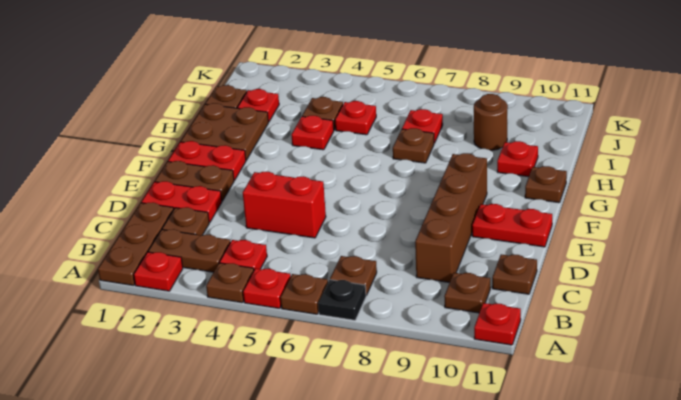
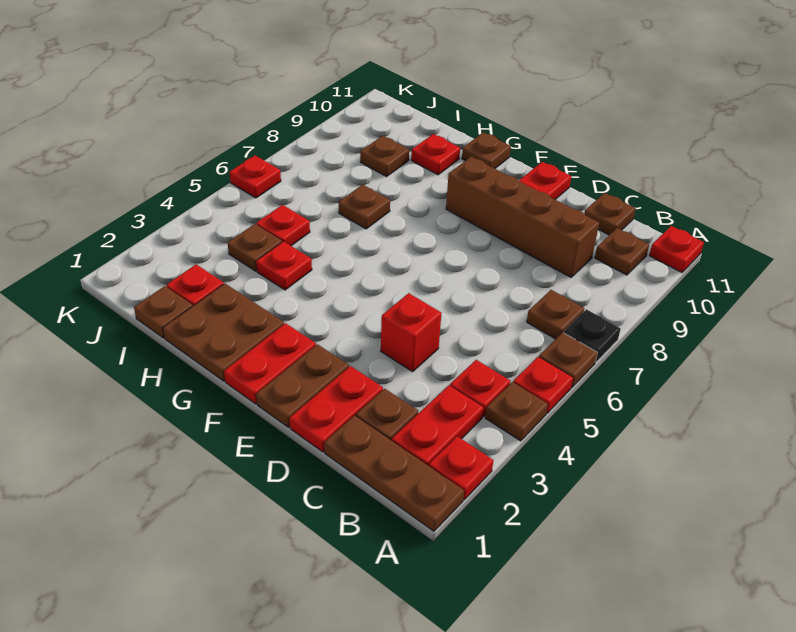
brown plate B2:B3 level 1 -> red plate B2:B3 level 1
red brick D4:D5 level 1 -> red brick D4 level 1
red plate I7 level 1 -> red plate K6 level 1
brown round brick I9 level 1 -> brown plate I9 level 1

